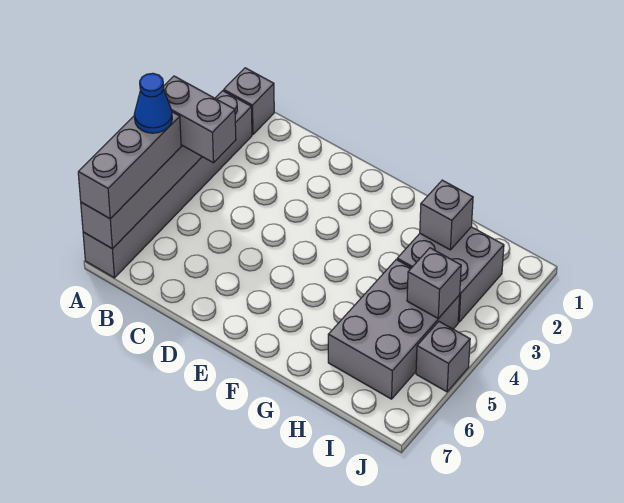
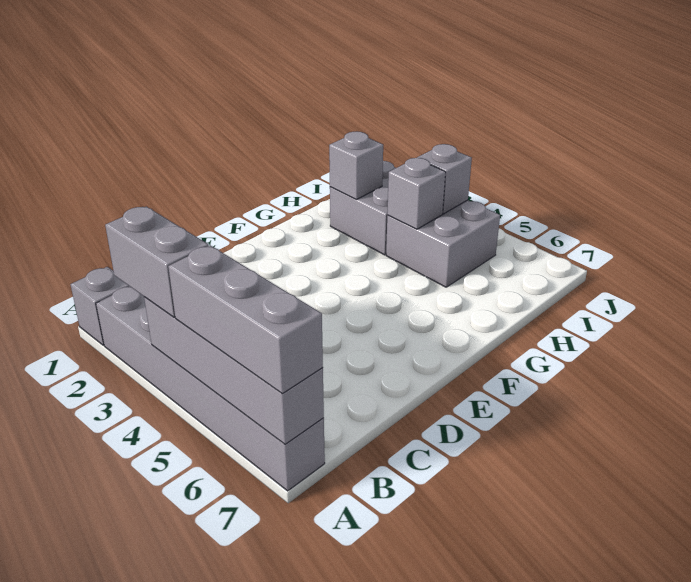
grey brick A4:B4 level 3 -> grey brick A3:A4 level 3
blue cone A5 level 4 -> none
grey brick H4:I6 level 1 -> grey brick H4:I5 level 1
grey brick J5 level 1 -> grey brick H4 level 2

